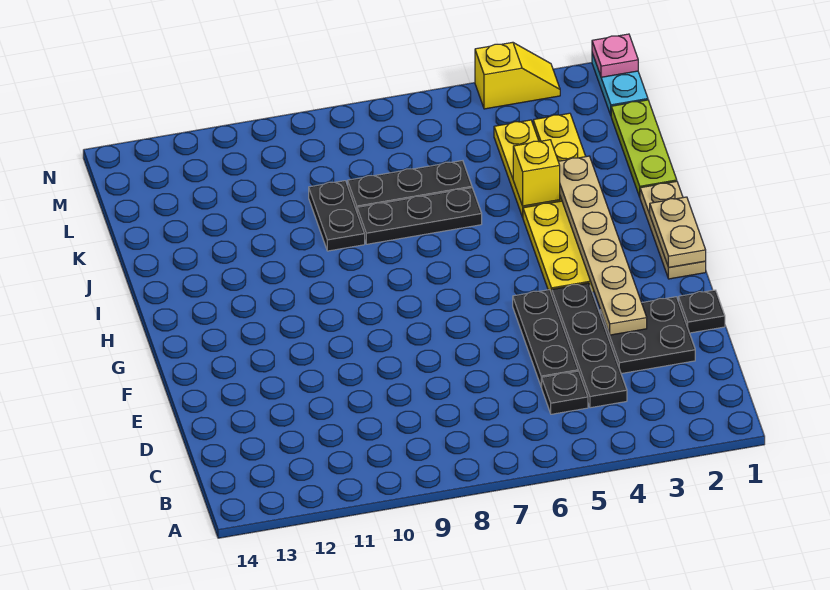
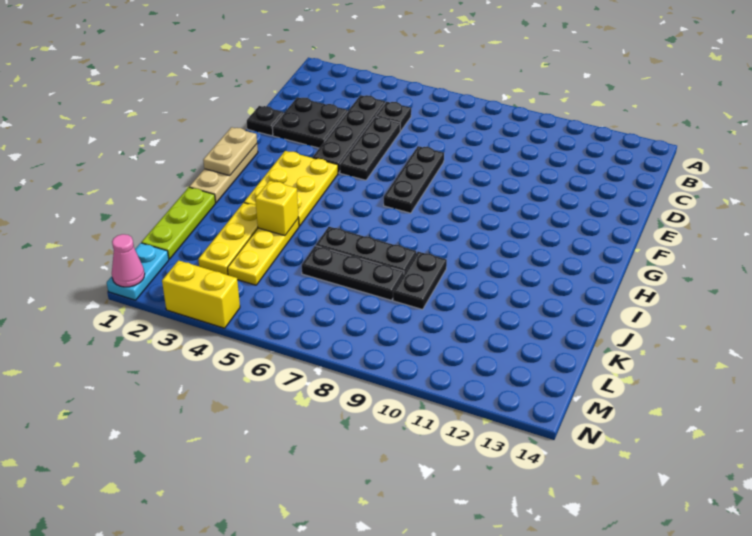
tan plate E3:J3 level 2 -> none
none -> black plate E7:G7 level 1
pink plate N1 level 2 -> pink cone N1 level 2
yellow slope N3:N4 level 1 top 4 -> yellow brick N3:N4 level 1

